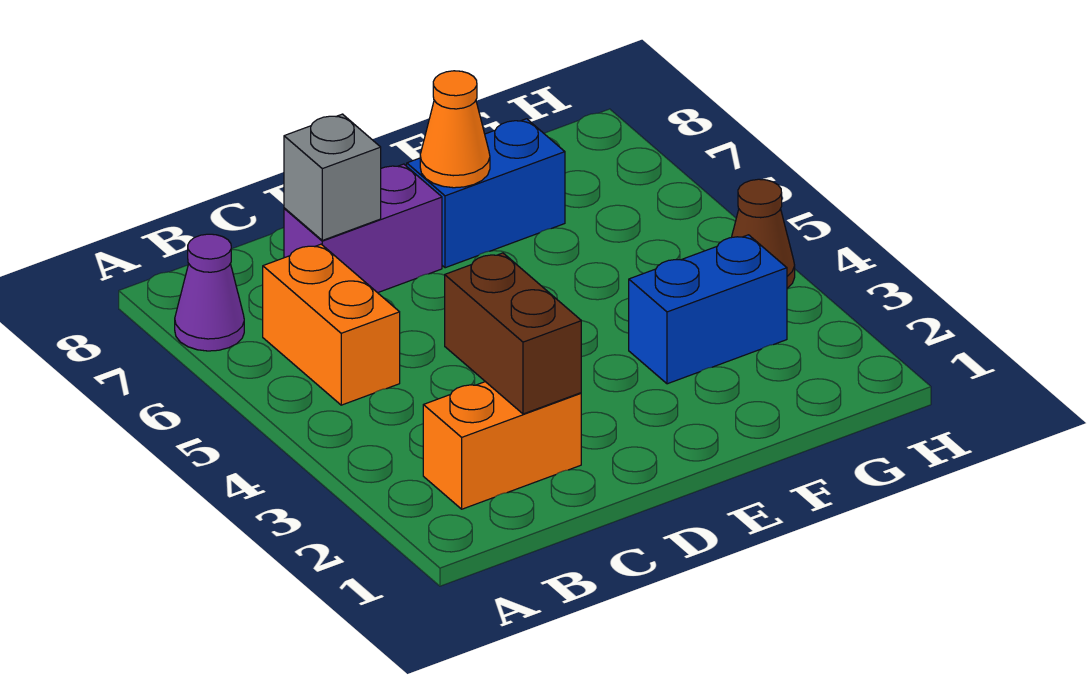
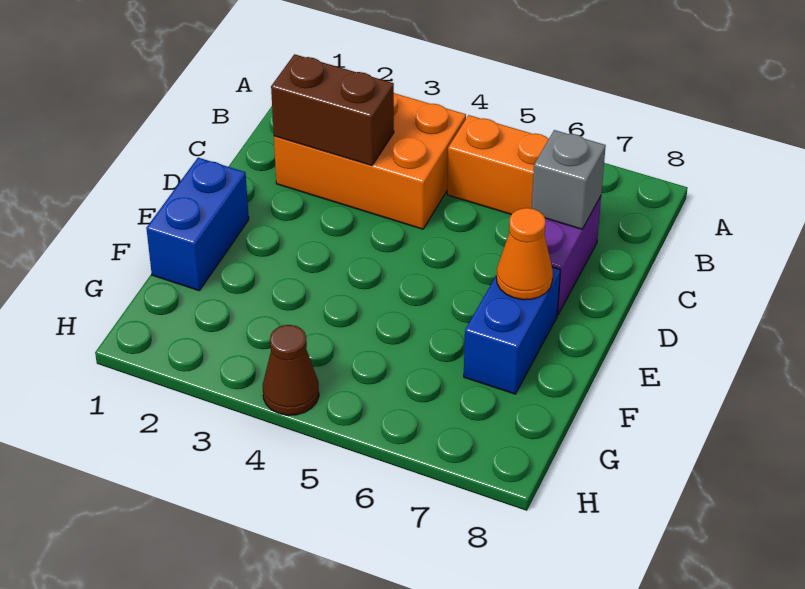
purple cone A7 level 1 -> none
orange brick B2:C2 level 1 -> orange brick B2:C4 level 1
blue brick F3:G3 level 1 -> blue brick E1:F1 level 1

